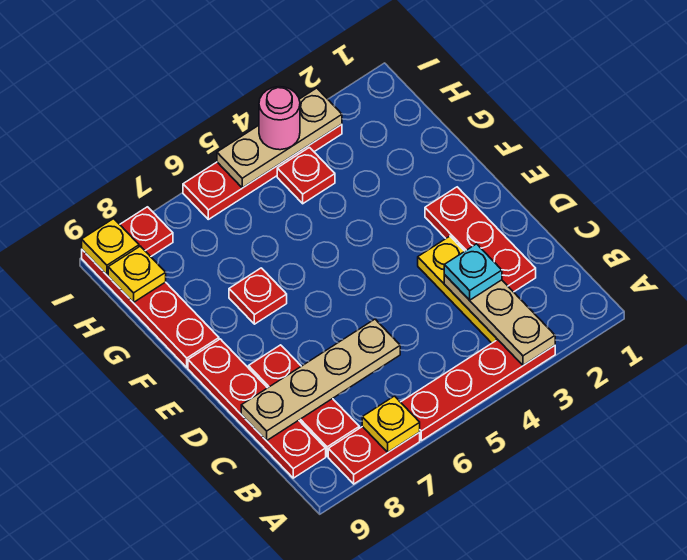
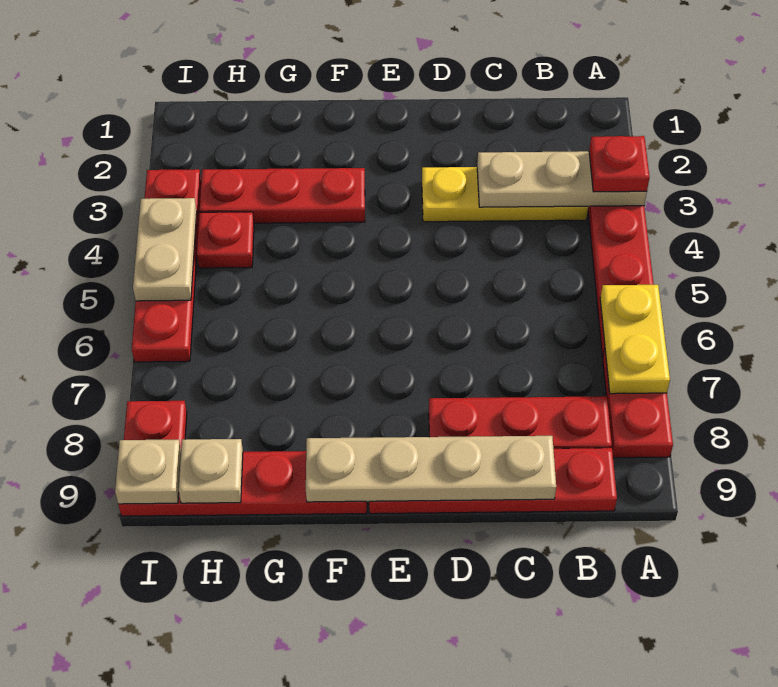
yellow plate A7 level 2 -> yellow plate A6:A7 level 2
red plate C2:E2 level 1 -> red plate F3:H3 level 1
cyan plate C3 level 3 -> none
tan plate C6:C9 level 2 -> tan plate C9:F9 level 2
red plate F7 level 1 -> red plate A3 level 3
yellow plate H9 level 2 -> tan plate H9 level 2
tan plate I3:I5 level 2 -> tan plate I4:I5 level 2
pink round brick I4 level 3 -> none
yellow plate I9 level 2 -> tan plate I9 level 2

